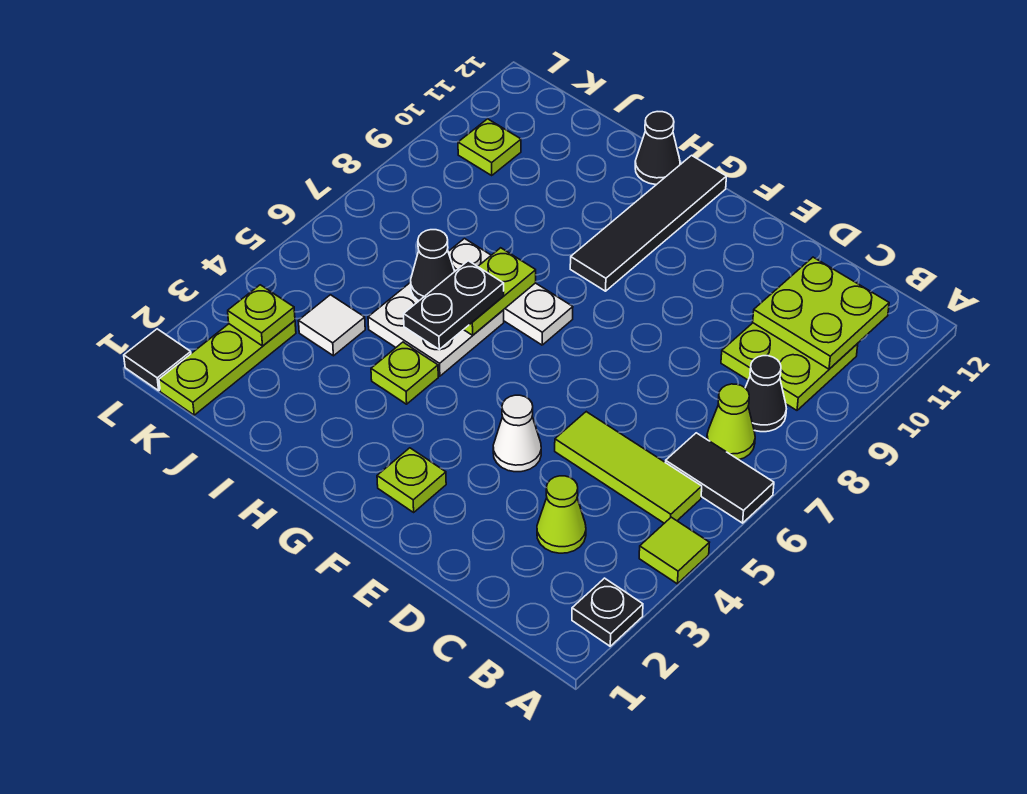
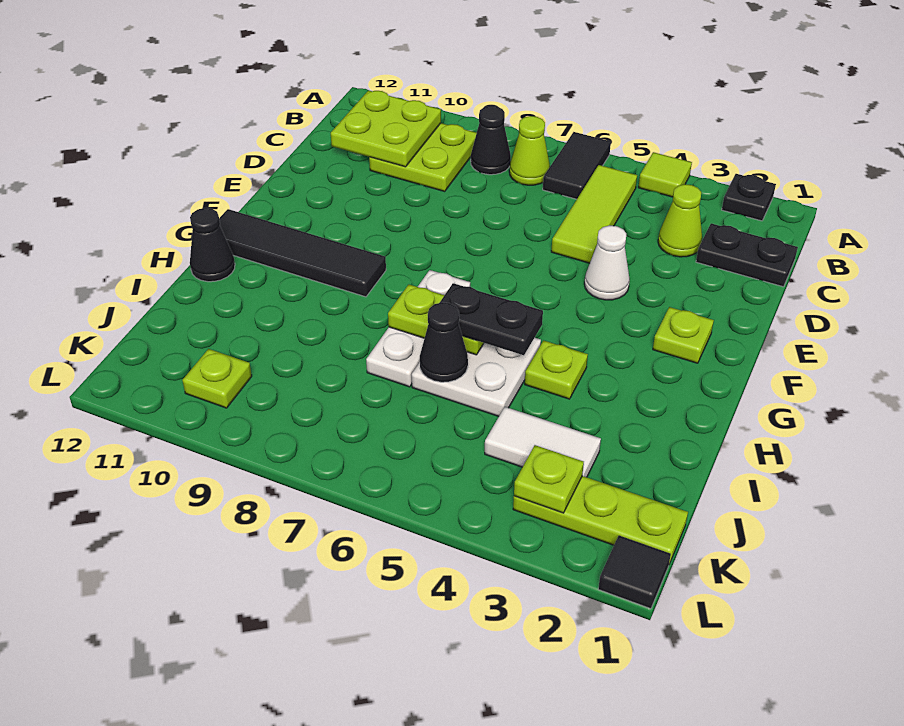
none -> black plate C1:C2 level 1
white tile J4 level 1 -> white tile J3:J4 level 1

